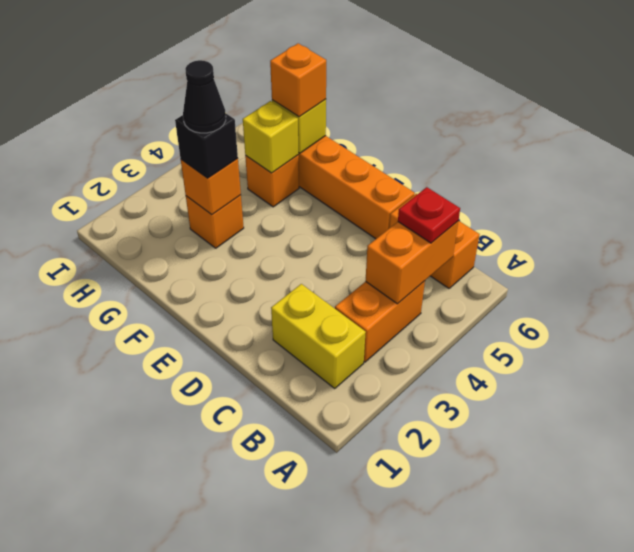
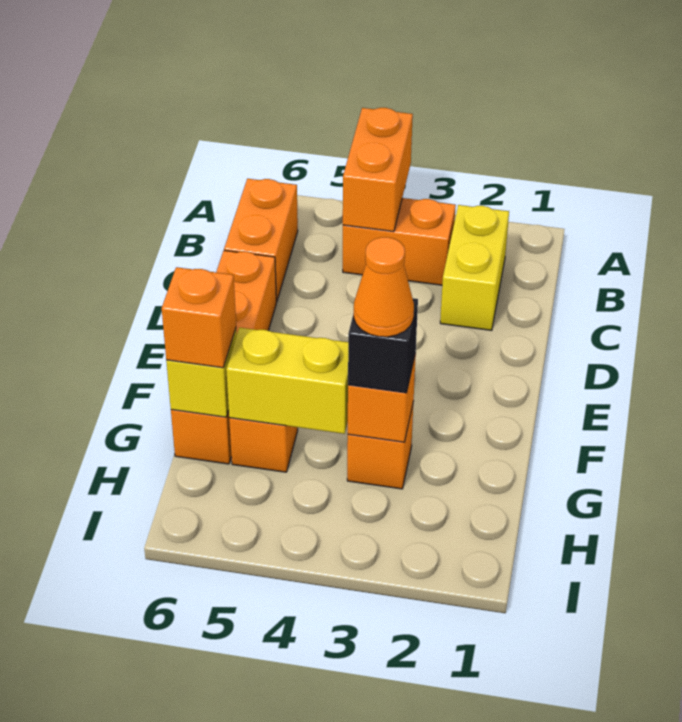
orange brick B4:B5 level 2 -> orange brick A4:B4 level 2
red plate B5 level 3 -> none
black cone G3 level 4 -> orange cone G3 level 4
yellow brick G5 level 2 -> yellow brick G4:G5 level 2

